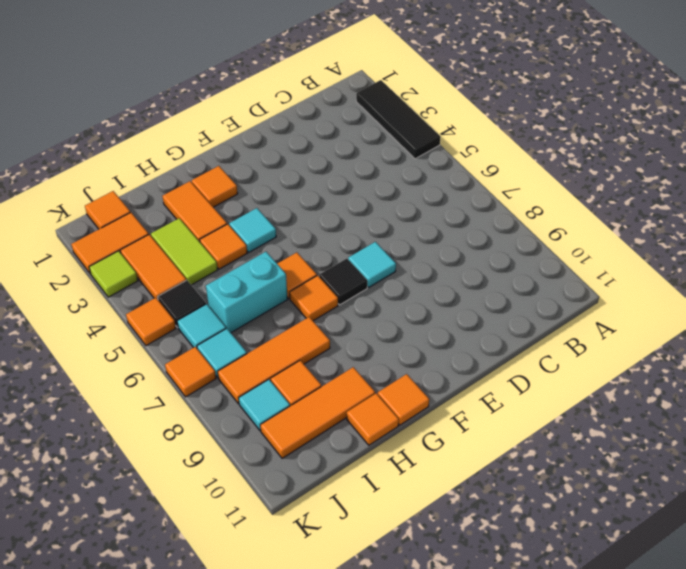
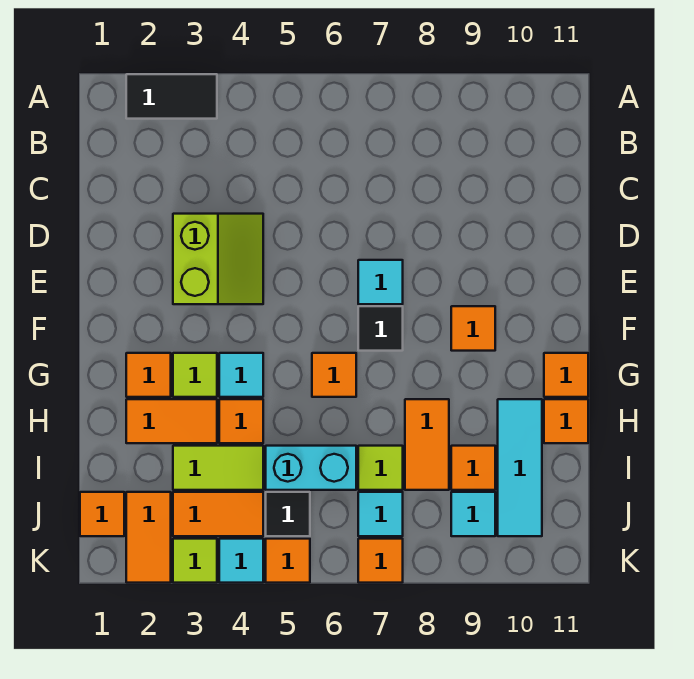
black tile A2:A4 level 1 -> black tile A2:A3 level 1
none -> lime slope D3:E4 level 1 top 3
none -> lime tile G3 level 1
orange tile G7 level 1 -> orange tile F9 level 1
cyan brick H6:I6 level 1 -> cyan brick I5:I6 level 1
orange tile H8:J8 level 1 -> orange tile H8:I8 level 1
orange tile H10:J10 level 1 -> cyan tile H10:J10 level 1
none -> lime tile I7 level 1
cyan tile J6 level 1 -> cyan tile K4 level 1

